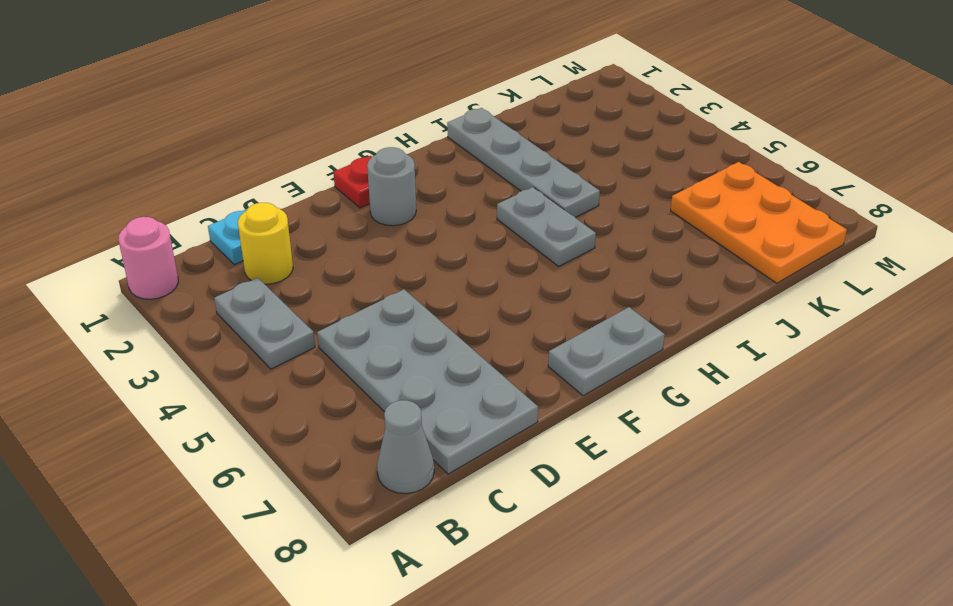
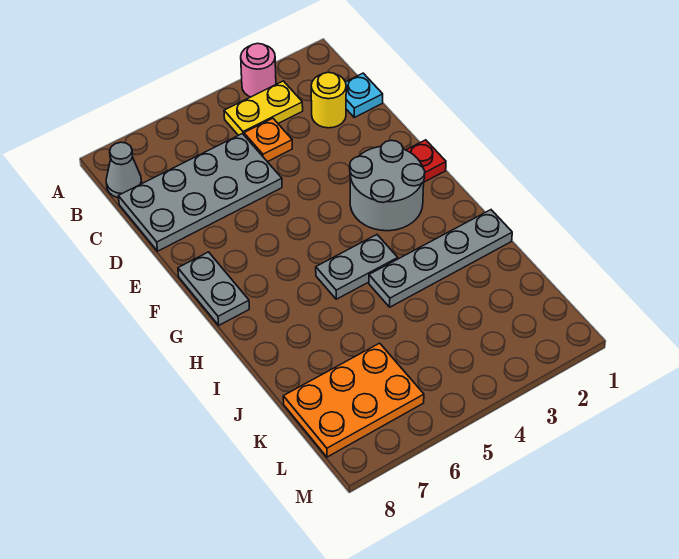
pink round brick A1 level 1 -> pink round brick A3 level 1
grey plate B3:B4 level 1 -> yellow plate B3:B4 level 1
none -> orange plate C4 level 1
grey round brick F2 level 1 -> grey round brick F2:G3 level 1

